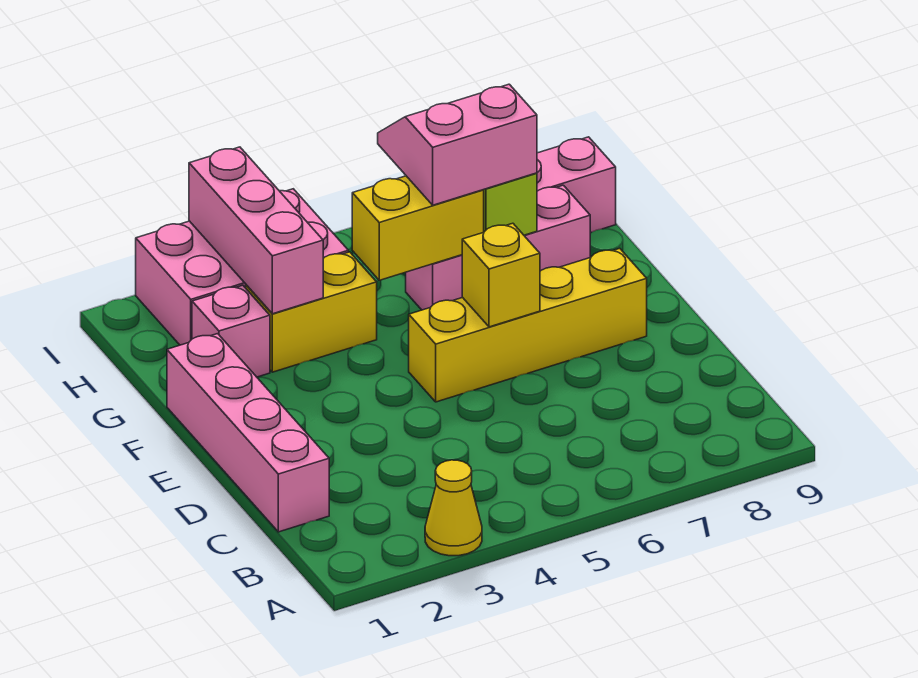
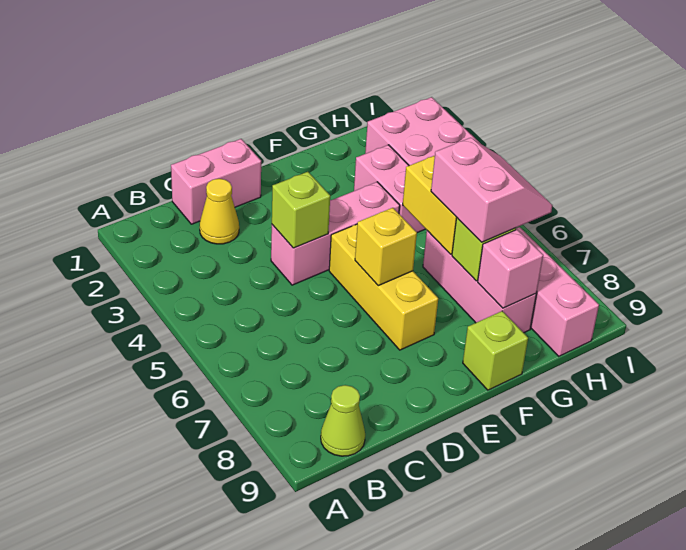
yellow cone A3 level 1 -> yellow cone C2 level 1
none -> lime cone B9 level 1
pink brick C1:F1 level 1 -> pink brick C1:D1 level 1
none -> lime brick D4 level 2
yellow brick E5:E8 level 1 -> yellow brick E5:E7 level 1
none -> lime brick F9 level 1
pink brick G2 level 1 -> pink brick G8 level 2
yellow brick G3:G4 level 1 -> pink brick G3:G4 level 1
pink brick G3:I3 level 2 -> pink brick D4:F4 level 1

